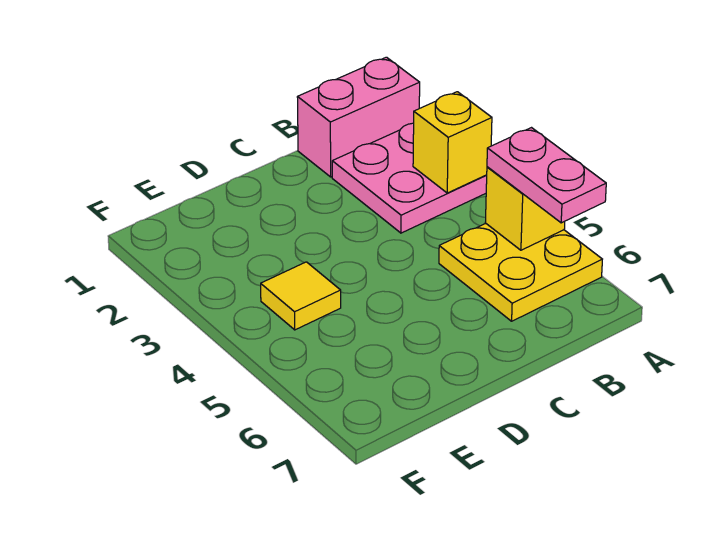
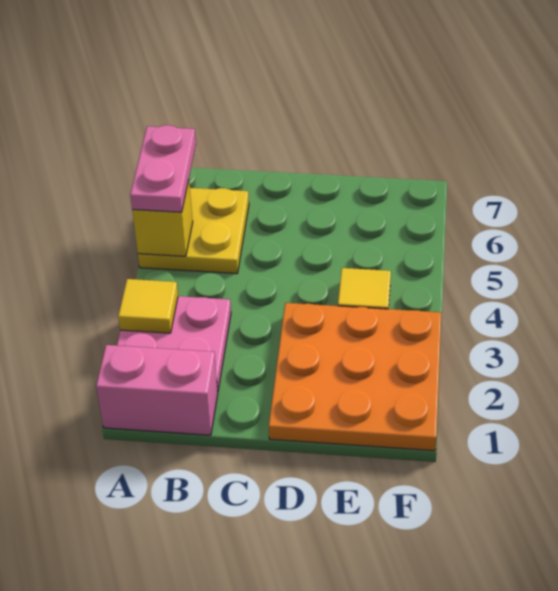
yellow brick A3 level 2 -> yellow tile A3 level 2
none -> orange plate D1:F3 level 1

